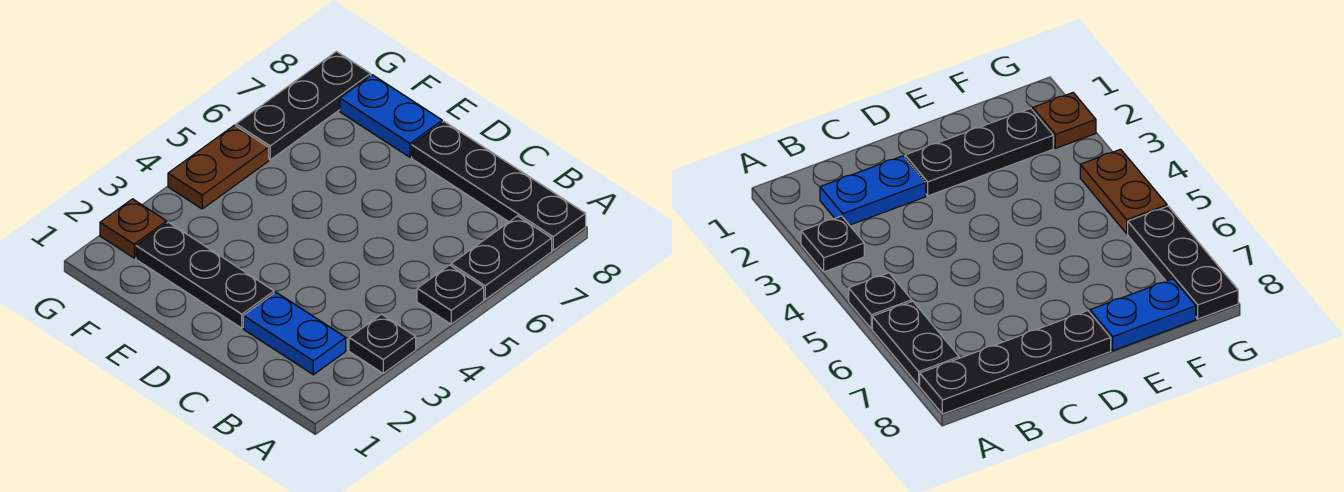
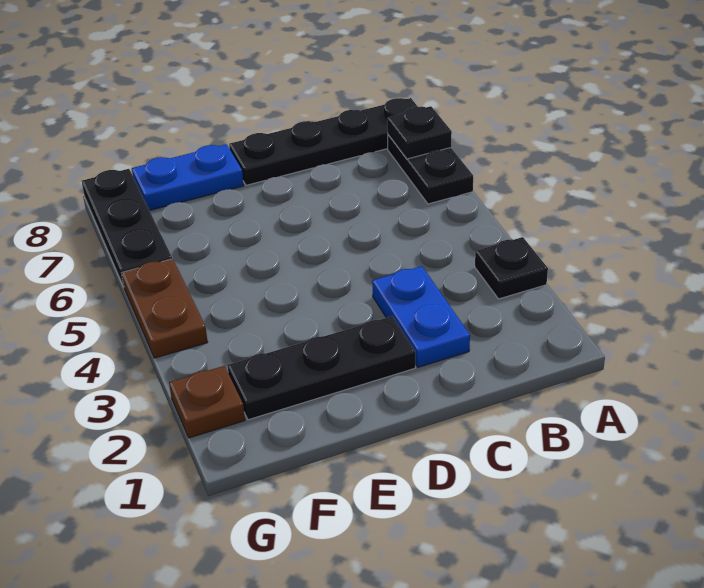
black plate A5 level 1 -> black plate A7 level 2
blue plate B2:C2 level 1 -> blue plate C2:C3 level 1

